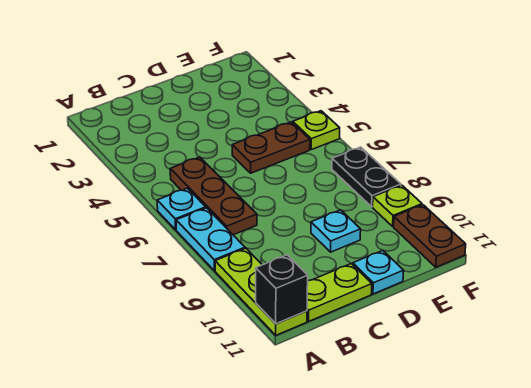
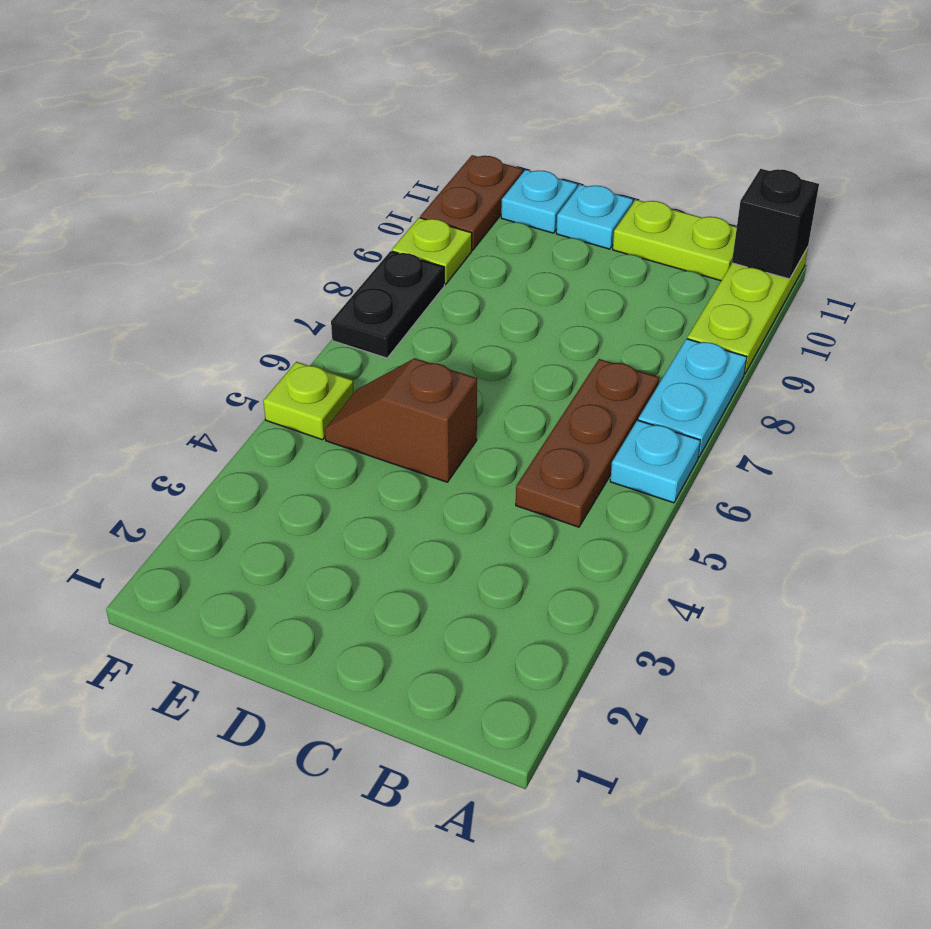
brown plate D5:E5 level 1 -> brown slope D5:E5 level 1 top D
cyan plate D9 level 1 -> cyan plate E11 level 1

